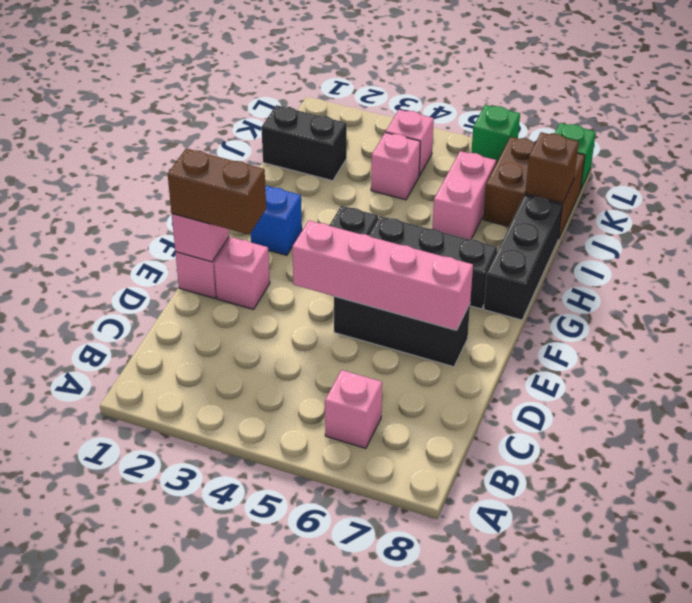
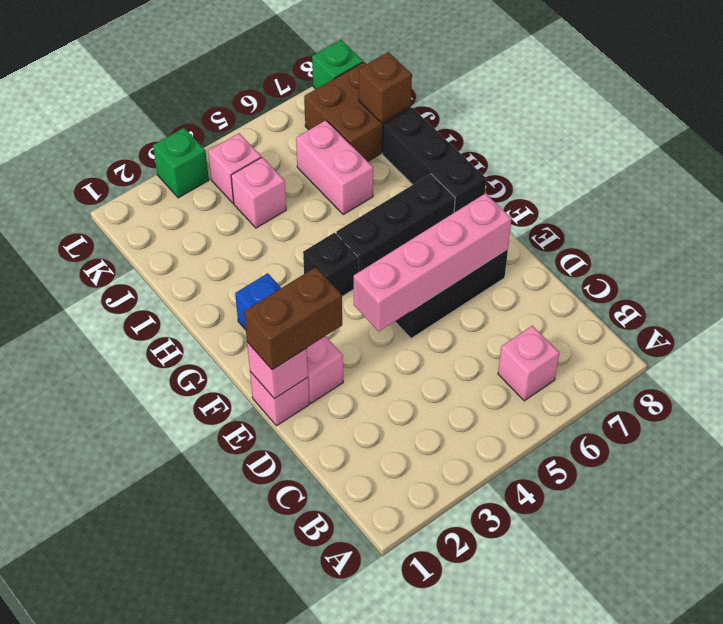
black brick J1:J2 level 1 -> none
green brick L6 level 1 -> green brick L3 level 1

